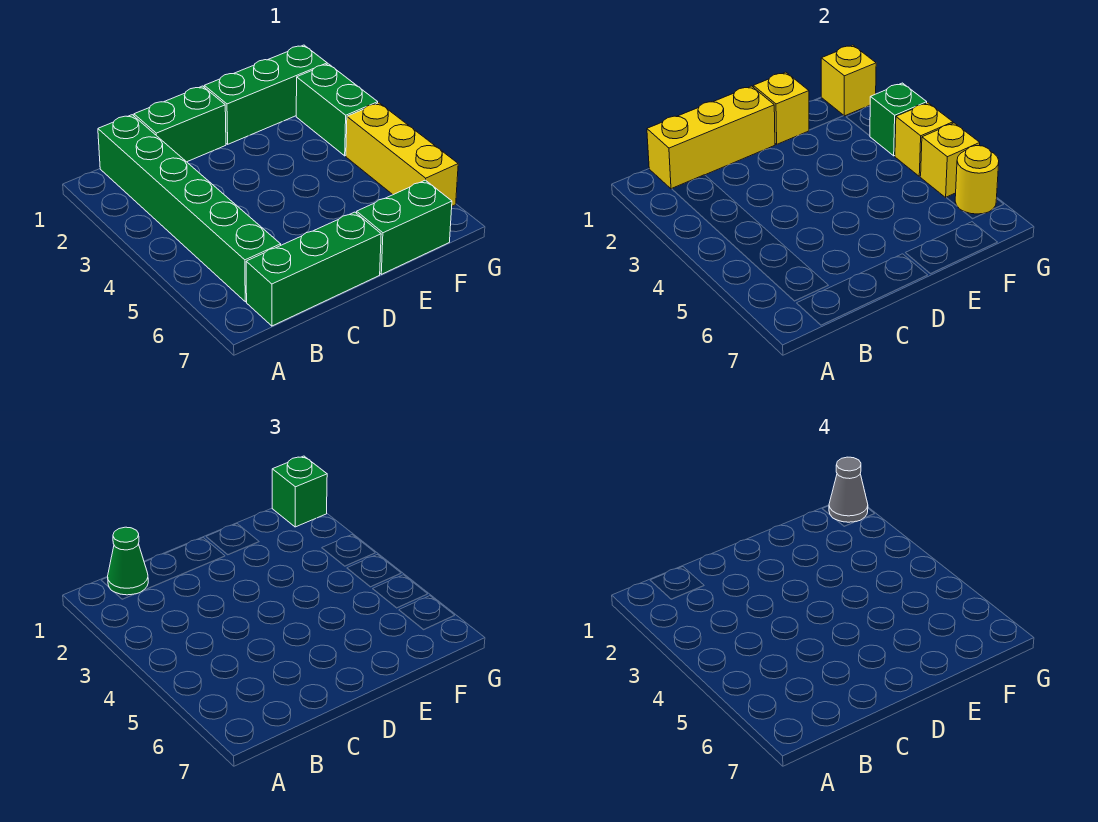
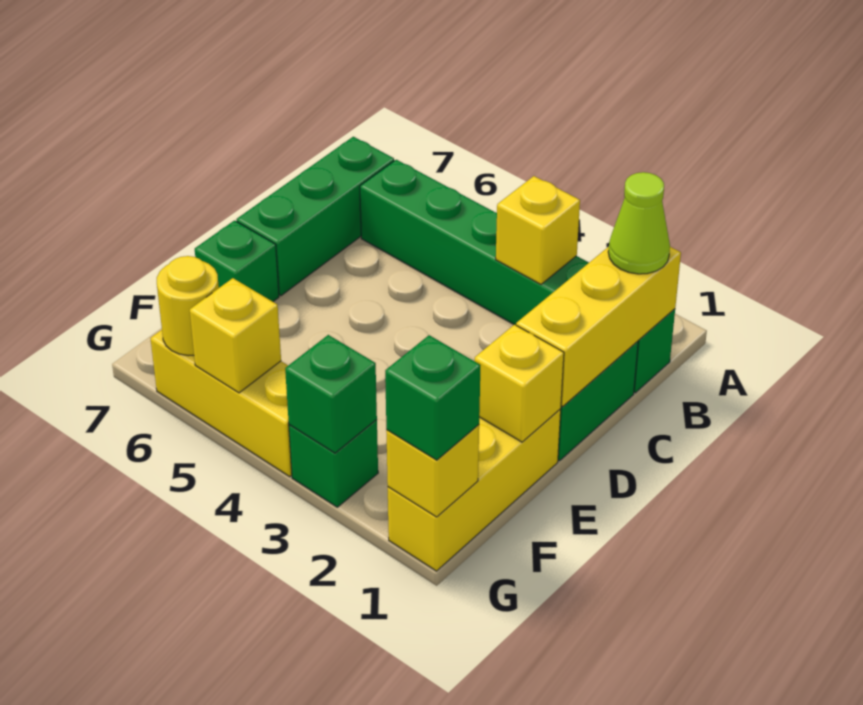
green cone B1 level 3 -> lime cone B1 level 3
green brick E1:G1 level 1 -> yellow brick E1:G1 level 1
green brick E7:F7 level 1 -> green brick E7 level 1
grey cone G1 level 4 -> none
green brick G2:G3 level 1 -> green brick G3 level 1
yellow brick G4 level 2 -> yellow brick B3 level 2

